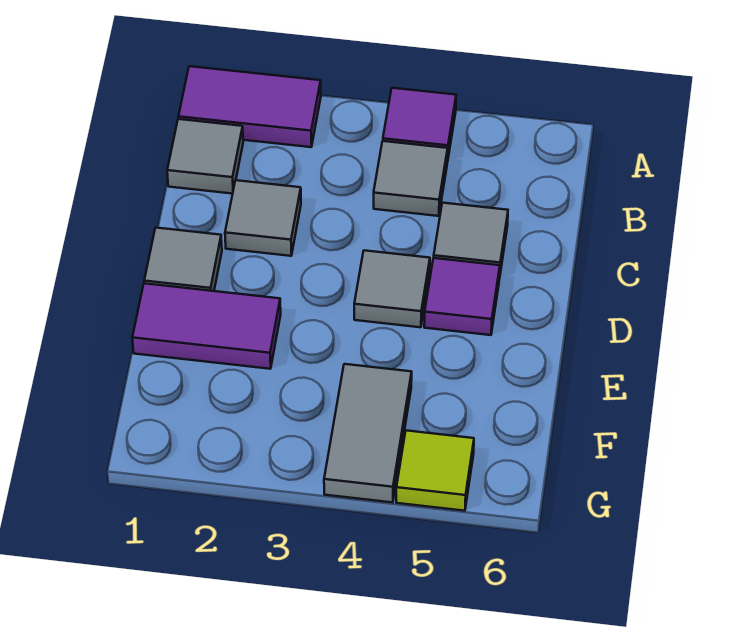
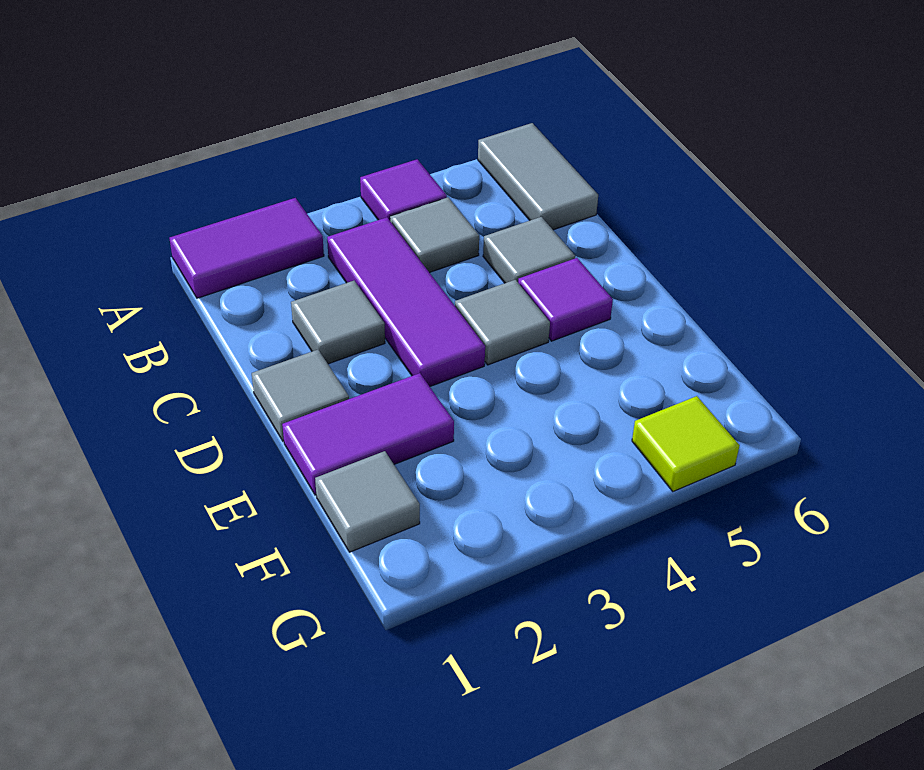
grey tile B1 level 1 -> grey tile F1 level 1
none -> purple tile B3:D3 level 1
grey tile F4:G4 level 1 -> grey tile A6:B6 level 1

